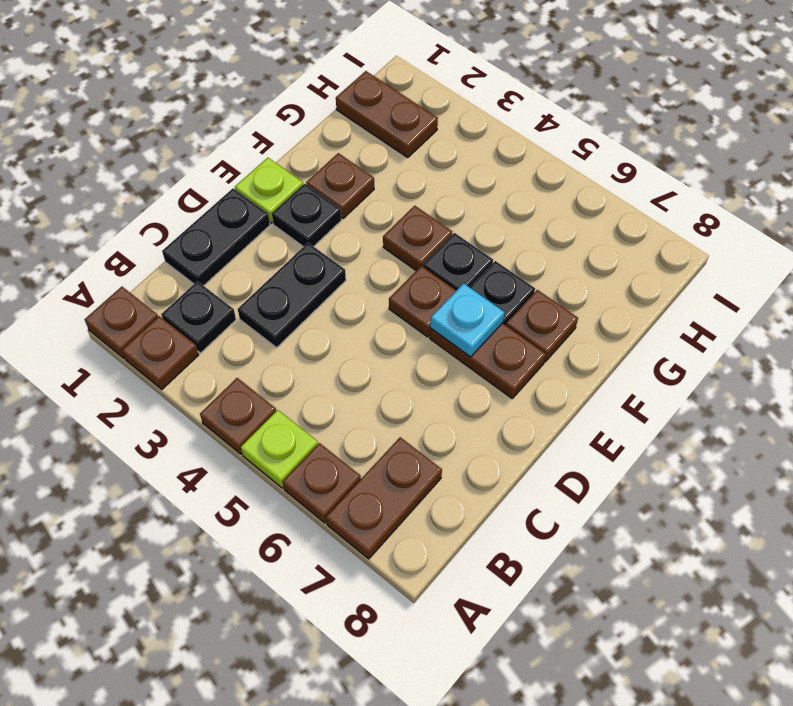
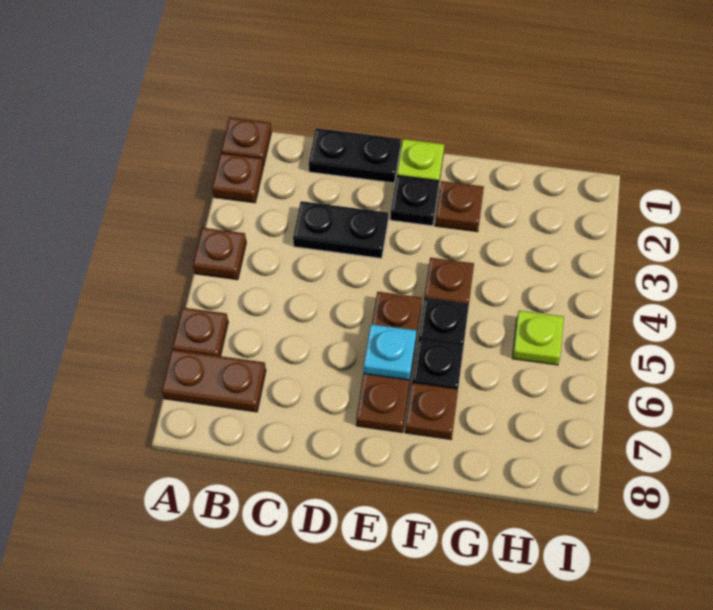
lime plate A5 level 1 -> lime plate H5 level 1
black plate B2 level 1 -> none
brown plate H1:H2 level 1 -> none

